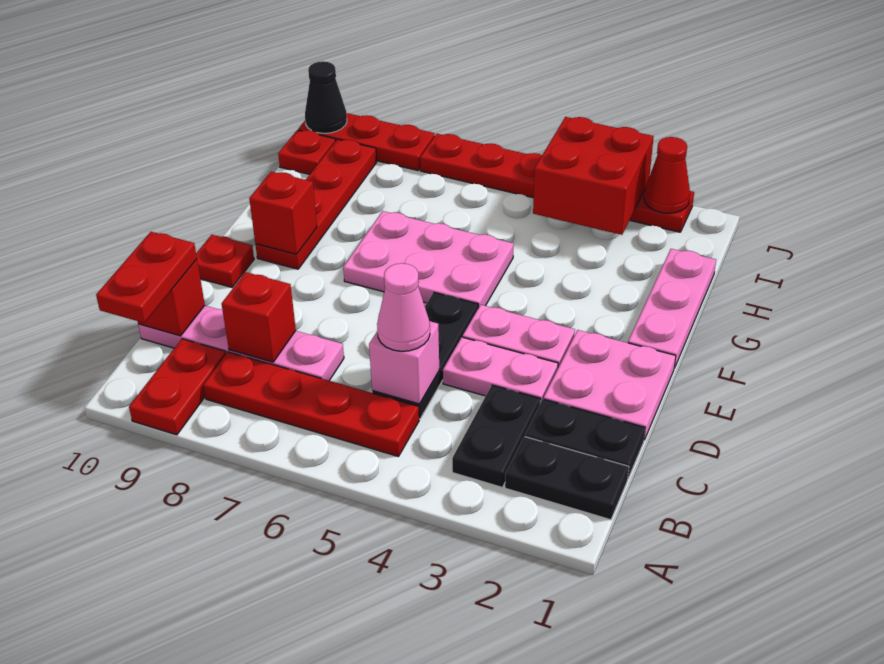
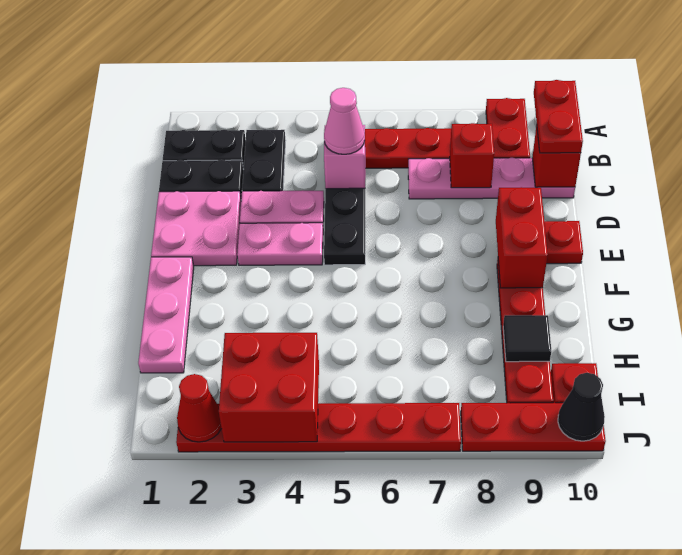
pink plate F5:G7 level 1 -> none
red brick F9 level 2 -> red brick E9:F9 level 2
none -> black tile H9 level 2

